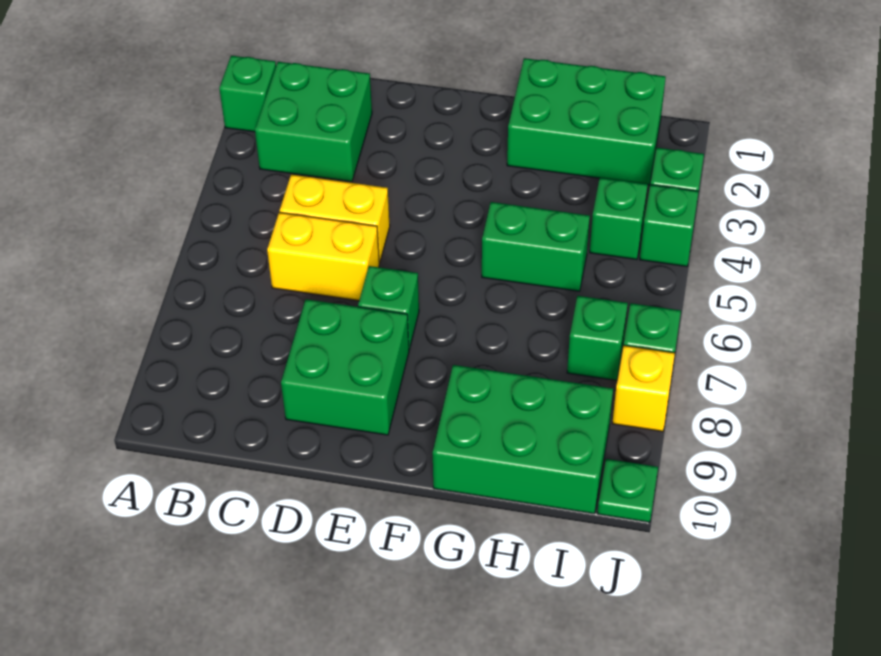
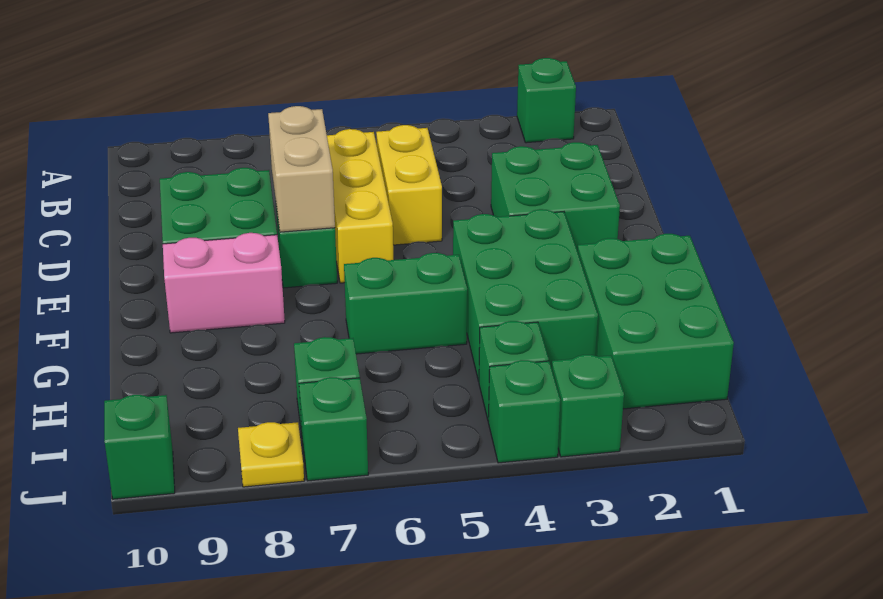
green brick B2:C3 level 1 -> green brick D2:E3 level 1
yellow brick C6:D6 level 1 -> yellow brick C6:E6 level 1
none -> tan brick D7:E7 level 2
none -> pink brick F8:F9 level 1
green brick G5:H5 level 1 -> green brick G5:G6 level 1
green brick G9:I10 level 1 -> green brick F3:H4 level 1
yellow brick J8 level 1 -> yellow plate J8 level 1
green plate J10 level 1 -> green brick J10 level 1

